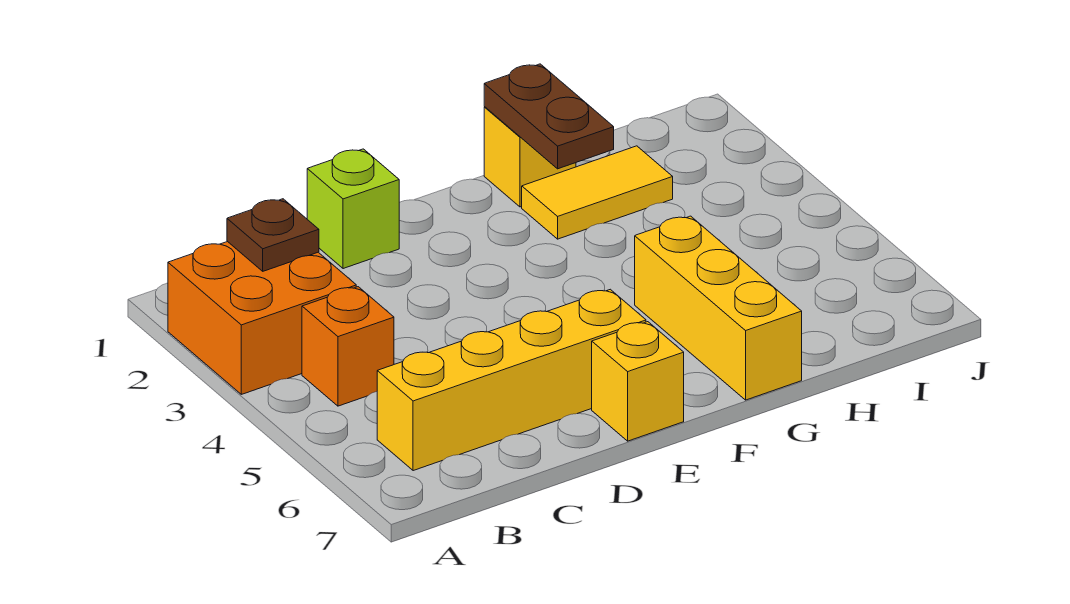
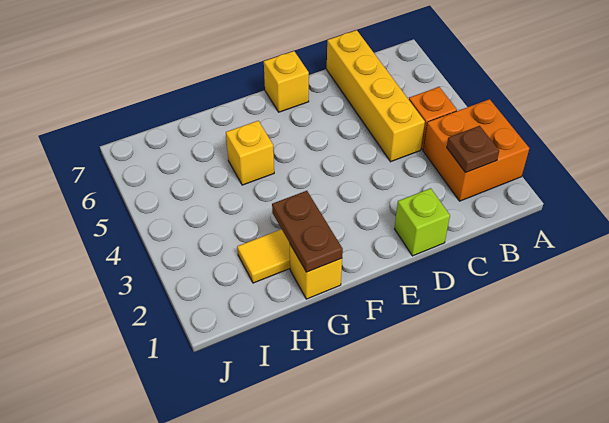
yellow brick B6:E6 level 1 -> yellow brick C4:C7 level 1
yellow brick G5:G7 level 1 -> yellow brick G5 level 1

